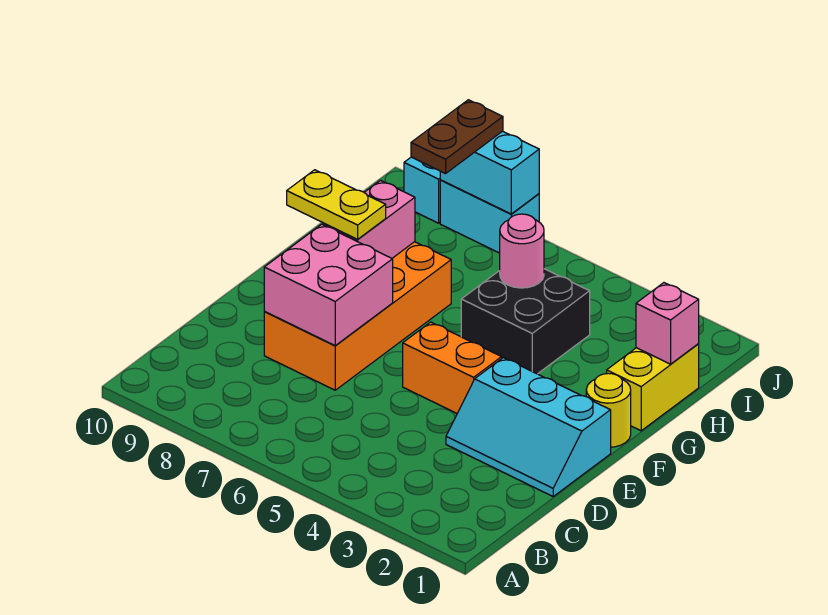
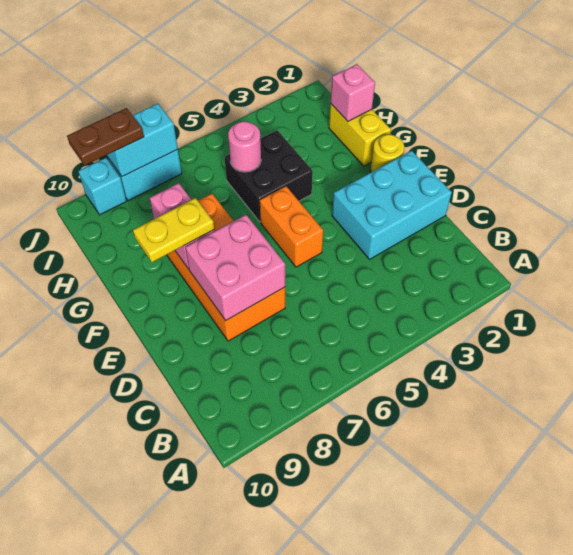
cyan slope D1:E3 level 1 top E -> cyan brick D1:E3 level 1
orange brick E4:E5 level 1 -> orange brick E5:F5 level 1
brown plate I8:J8 level 3 -> brown plate J8:J9 level 3

